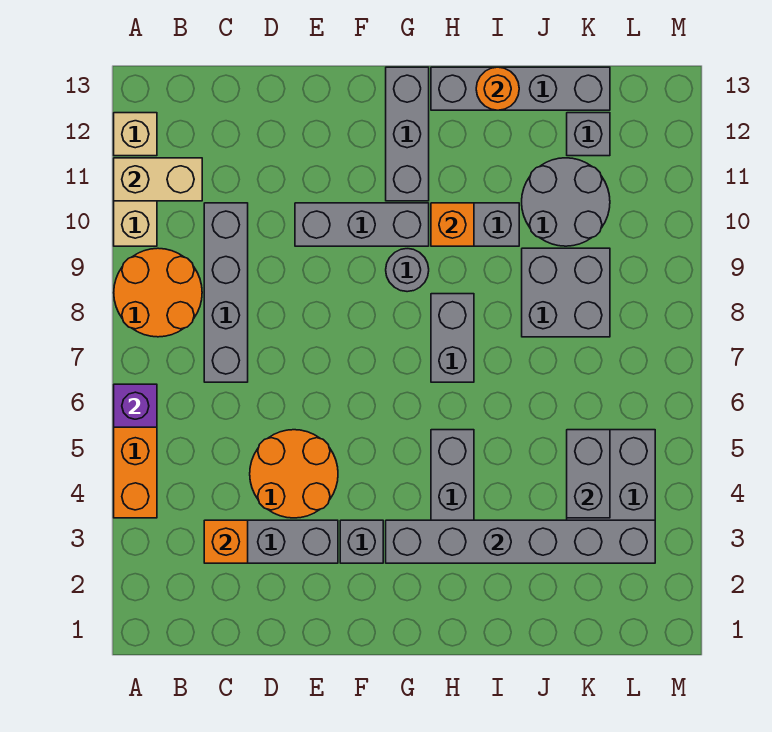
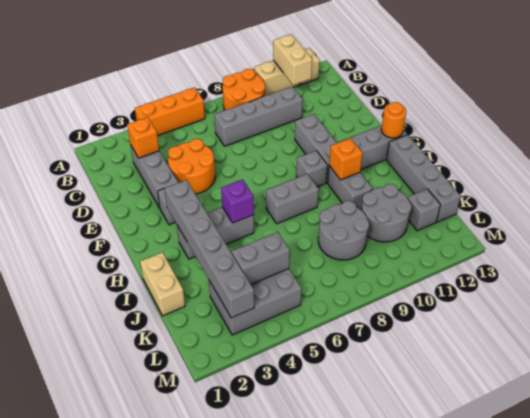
purple brick A6 level 2 -> purple brick H5 level 2
grey round brick G9 level 1 -> grey brick G9 level 1
none -> tan brick I1:J1 level 1
orange round brick I13 level 2 -> orange round brick G13 level 2
grey brick J8:K9 level 1 -> grey round brick J8:K9 level 1

